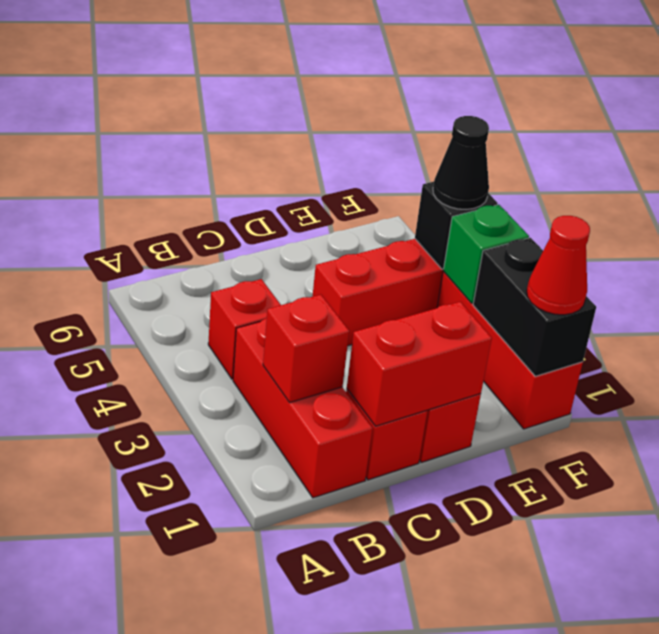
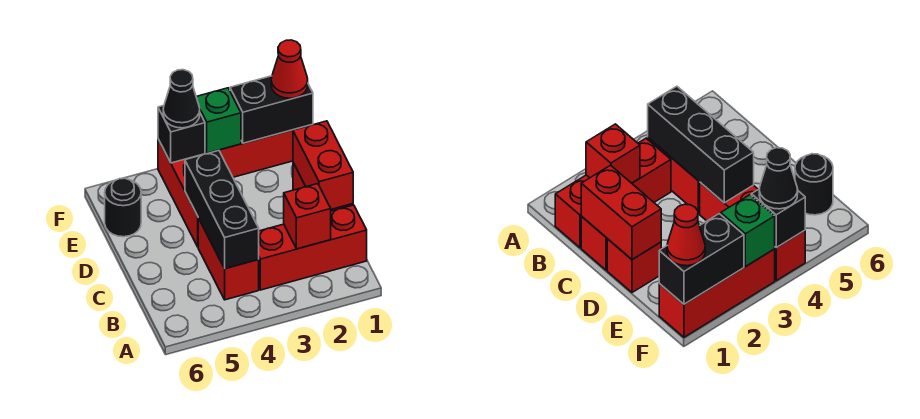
red brick B4 level 1 -> red brick B4:C4 level 1
none -> black brick B4:D4 level 2
none -> black round brick E6 level 1

